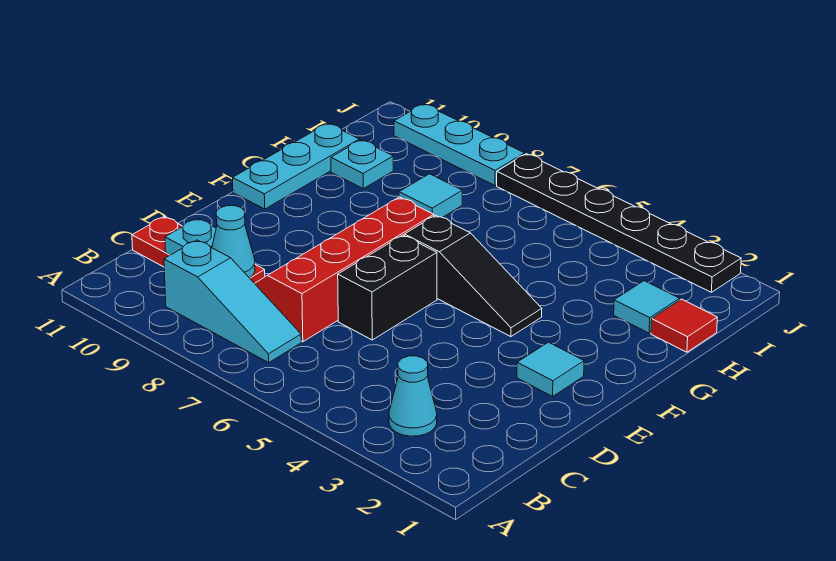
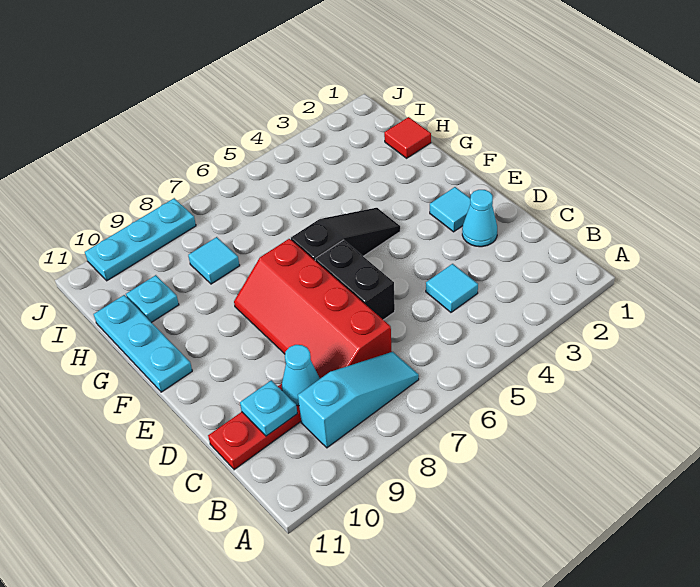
cyan cone B3 level 1 -> cyan cone D2 level 1
cyan tile H2 level 1 -> cyan tile C4 level 1
black plate J2:J7 level 1 -> none

